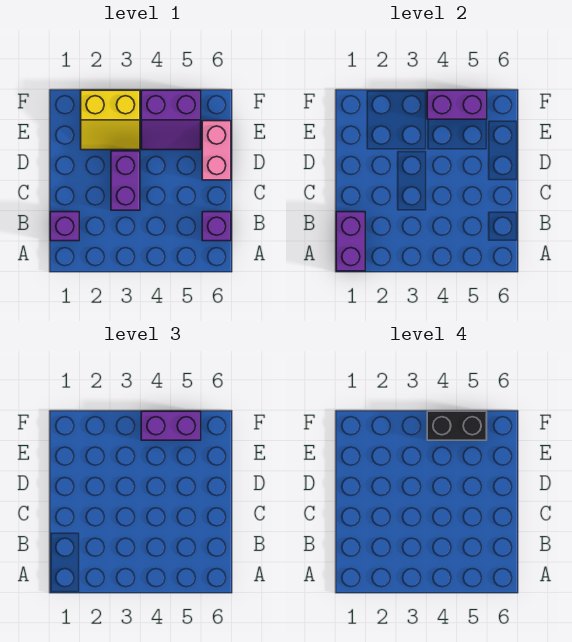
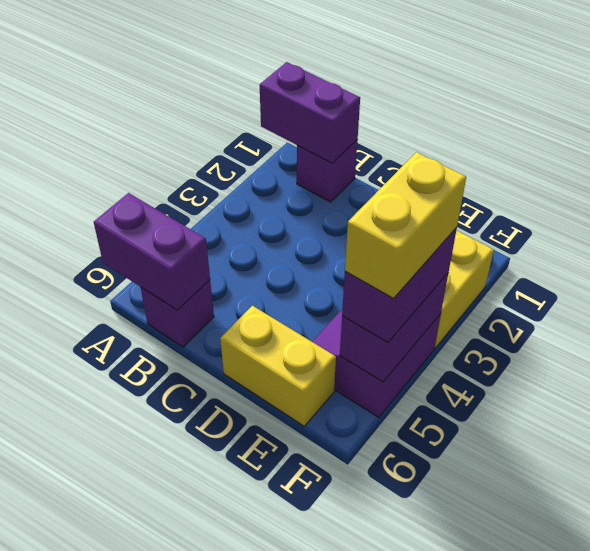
purple brick C3:D3 level 1 -> purple brick A6:B6 level 2
pink brick D6:E6 level 1 -> yellow brick D6:E6 level 1
black brick F4:F5 level 4 -> yellow brick F4:F5 level 4

